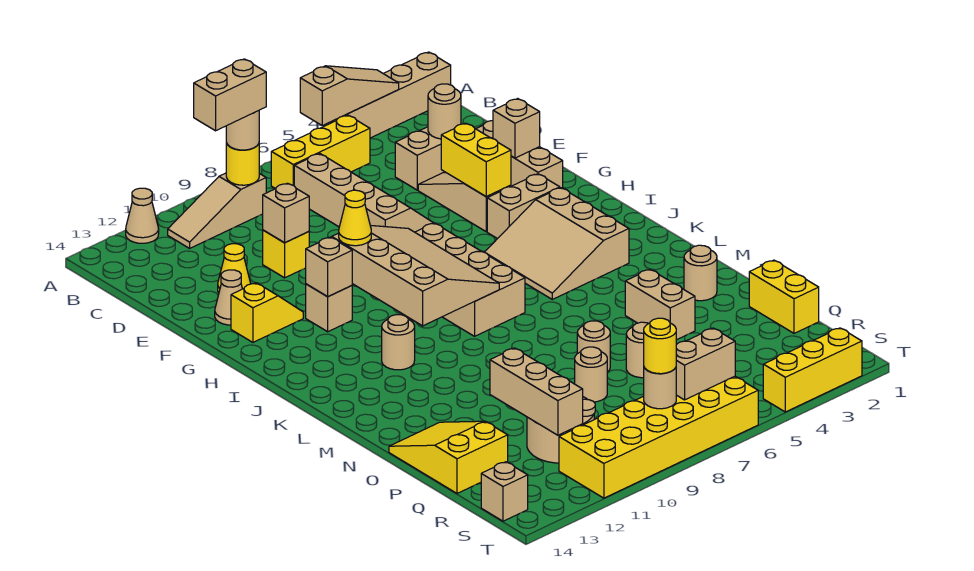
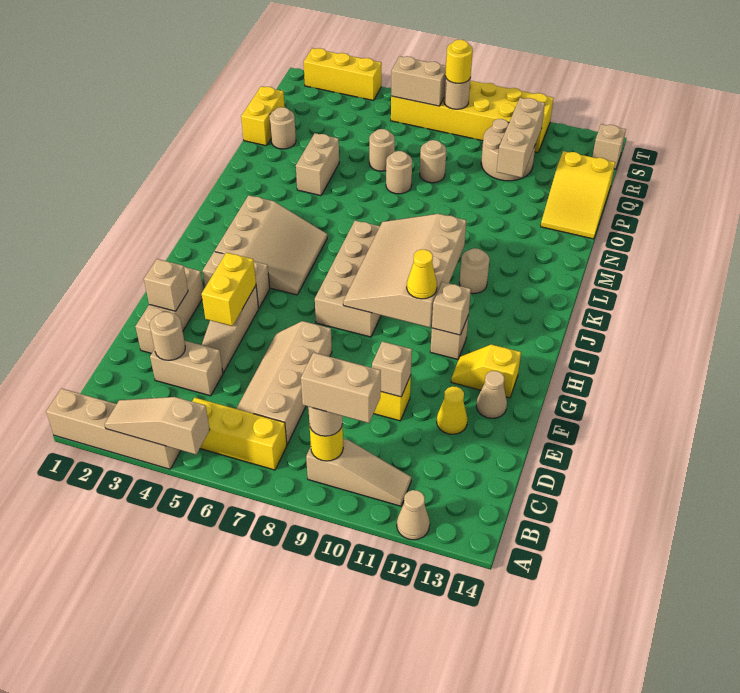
tan round brick N2 level 1 -> tan round brick P2 level 1

